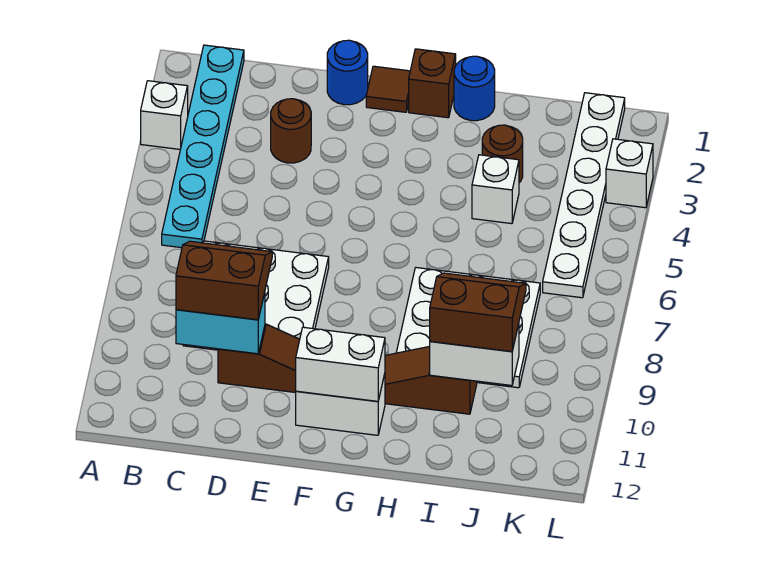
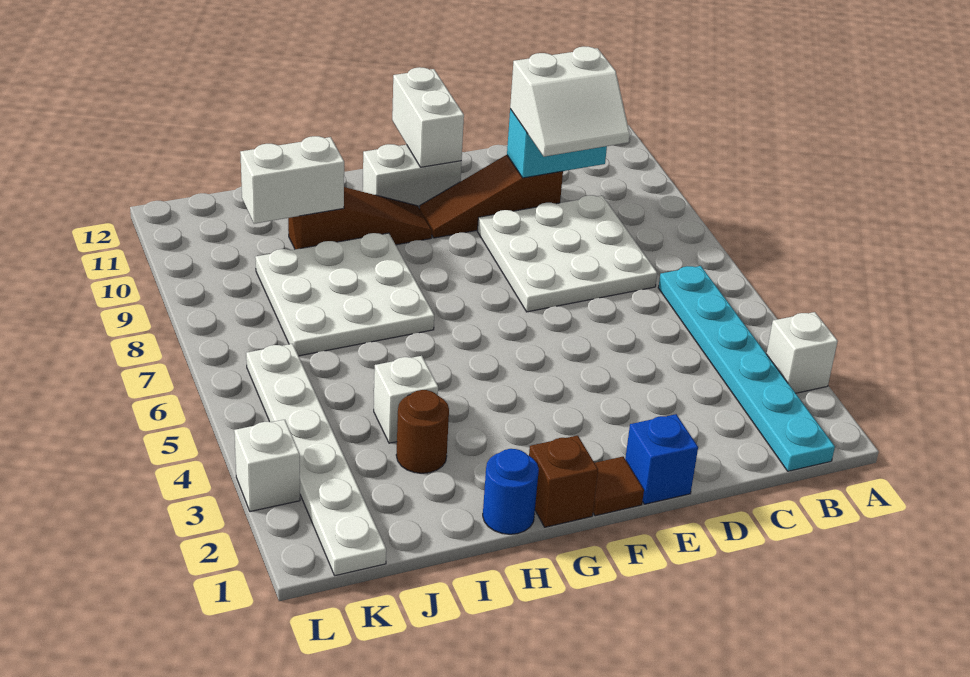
brown slope C9:D10 level 3 top 10 -> white slope C9:D10 level 3 top 10
brown round brick D3 level 1 -> none
blue round brick E1 level 1 -> blue brick E1 level 1
white brick F11:G11 level 2 -> white brick F11:F12 level 2
brown slope I9:J10 level 3 top 10 -> none

